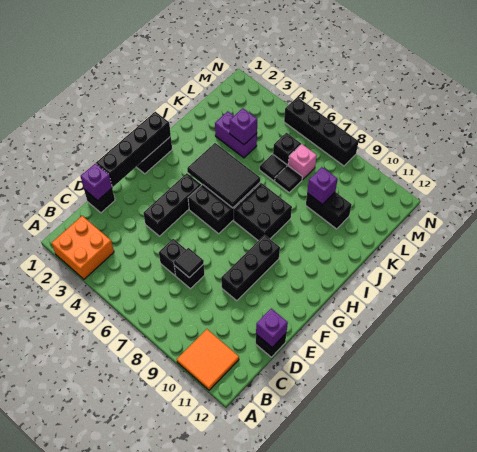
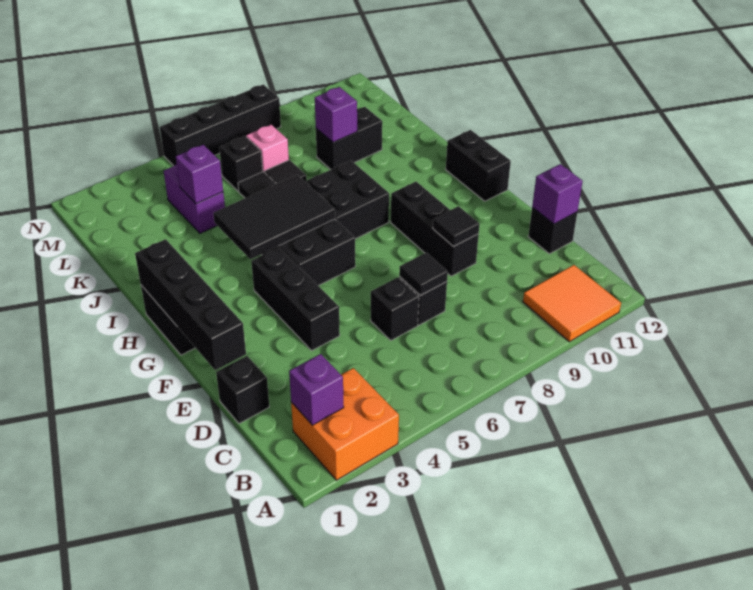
purple brick D1 level 2 -> purple brick B2 level 2
none -> black tile E9 level 2
none -> black brick G12:H12 level 1
purple brick K3:K4 level 1 -> purple brick K4:L4 level 1

